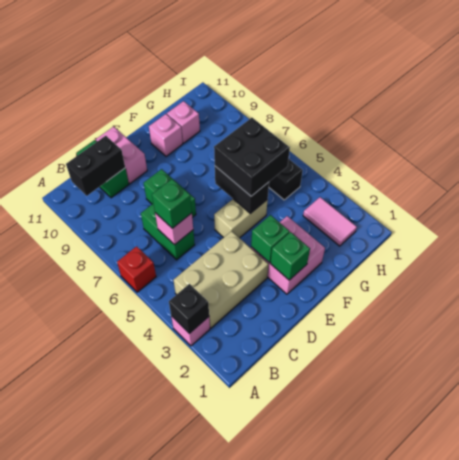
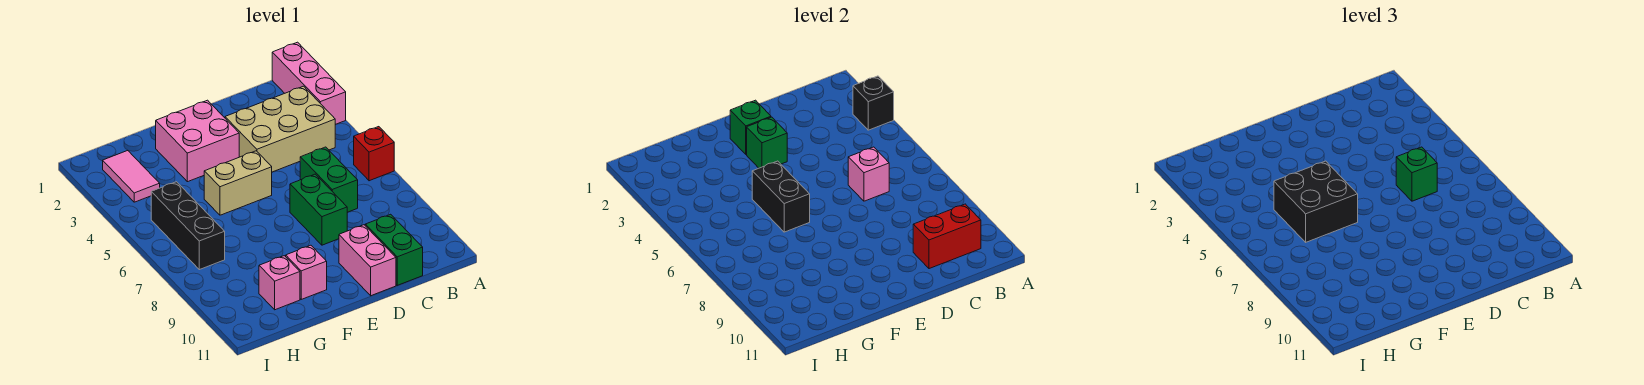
pink brick A3 level 1 -> pink brick A1:A3 level 1
black brick B10:C10 level 2 -> red brick B10:C10 level 2

